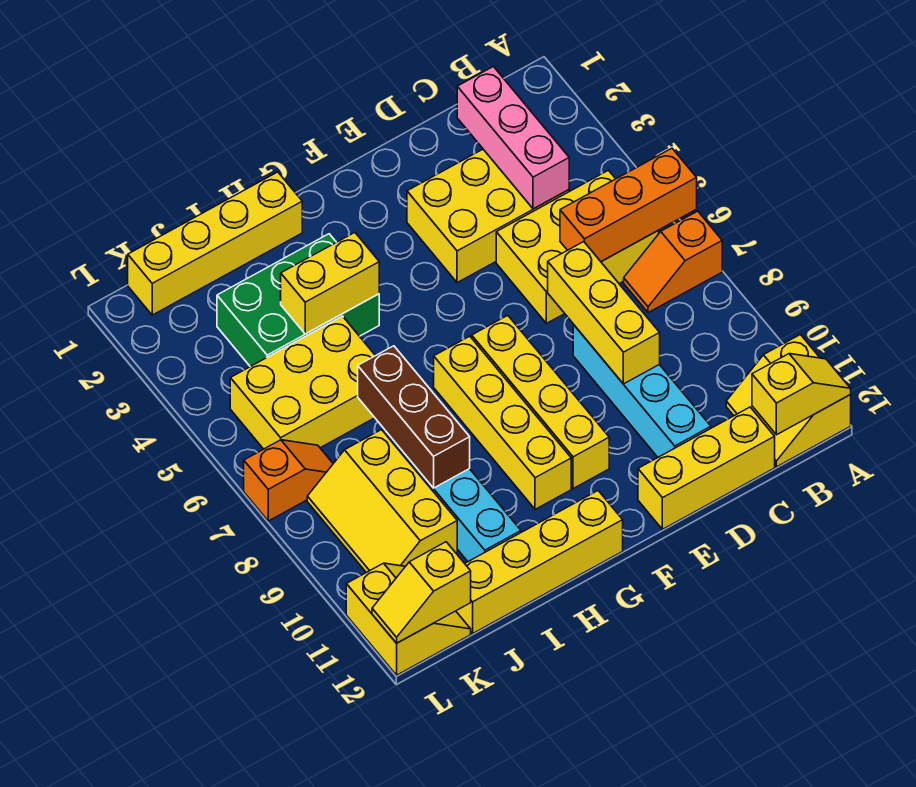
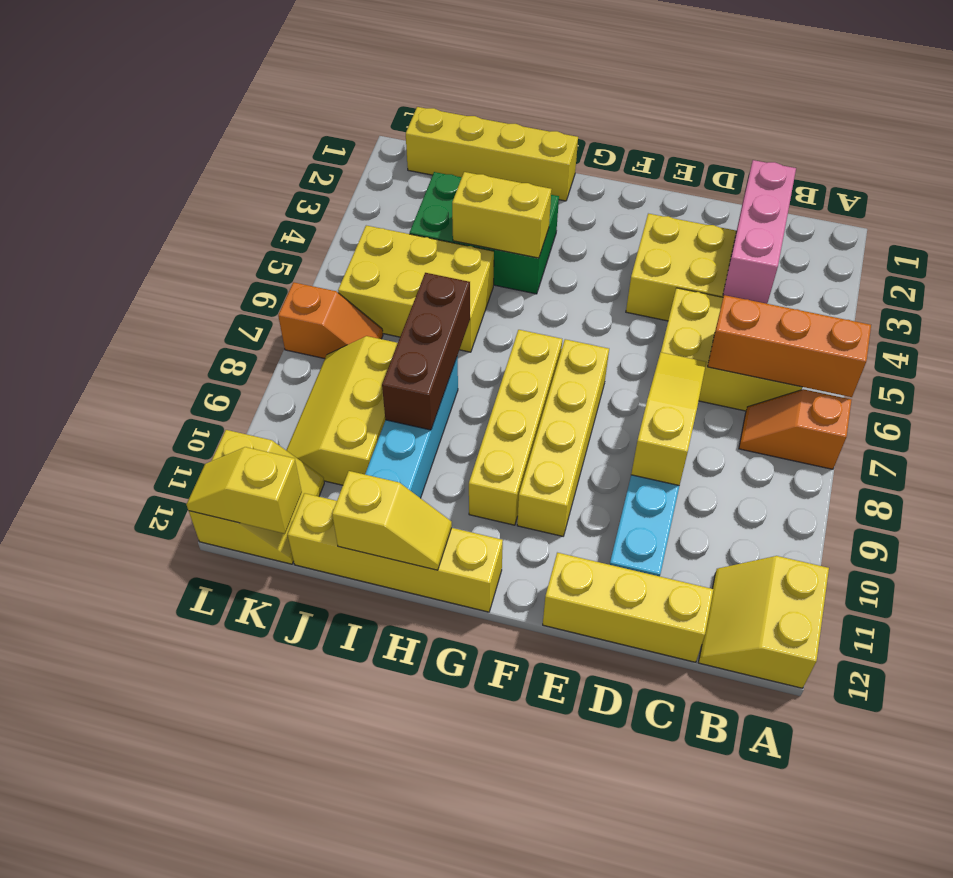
yellow slope A12:B12 level 2 top B -> yellow slope H12:I12 level 2 top I
yellow brick D7:D9 level 2 -> yellow slope D7:D9 level 2 top 9

